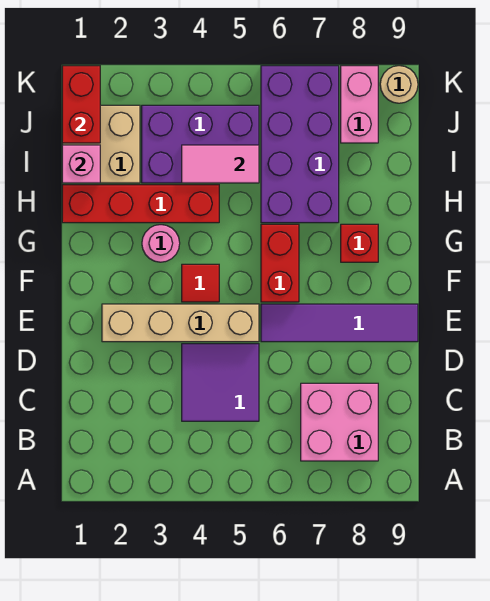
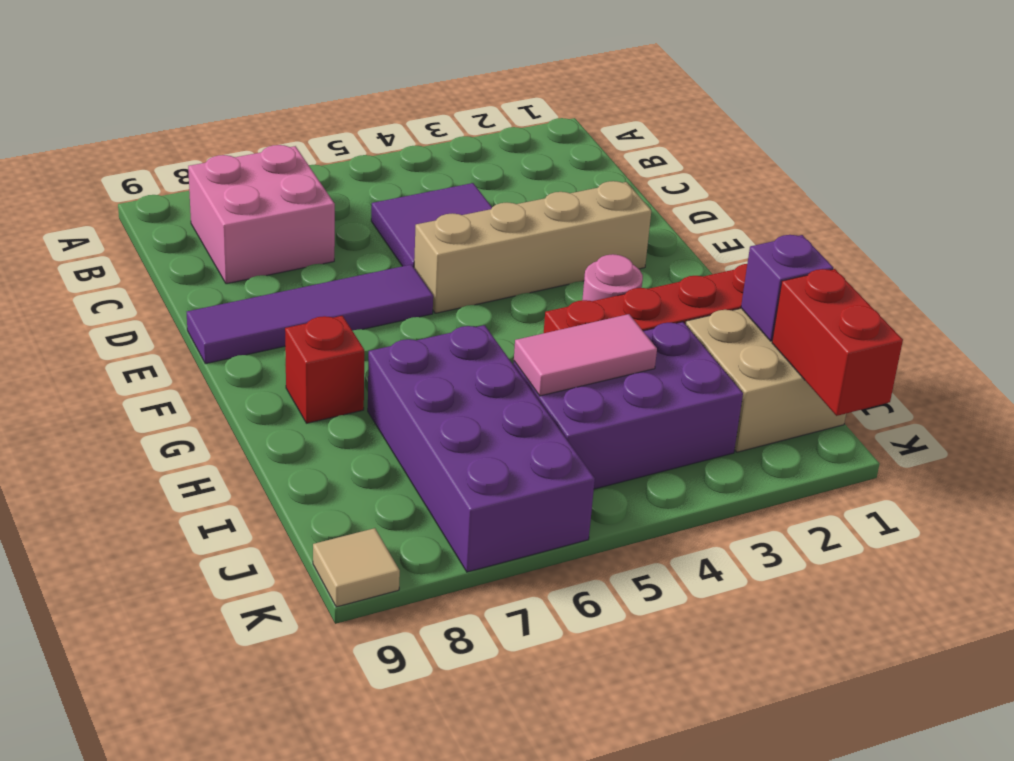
red tile F4 level 1 -> none
red brick F6:G6 level 1 -> none
pink brick I1 level 2 -> purple brick I1 level 2
pink brick J8:K8 level 1 -> none
tan round brick K9 level 1 -> tan tile K9 level 1

